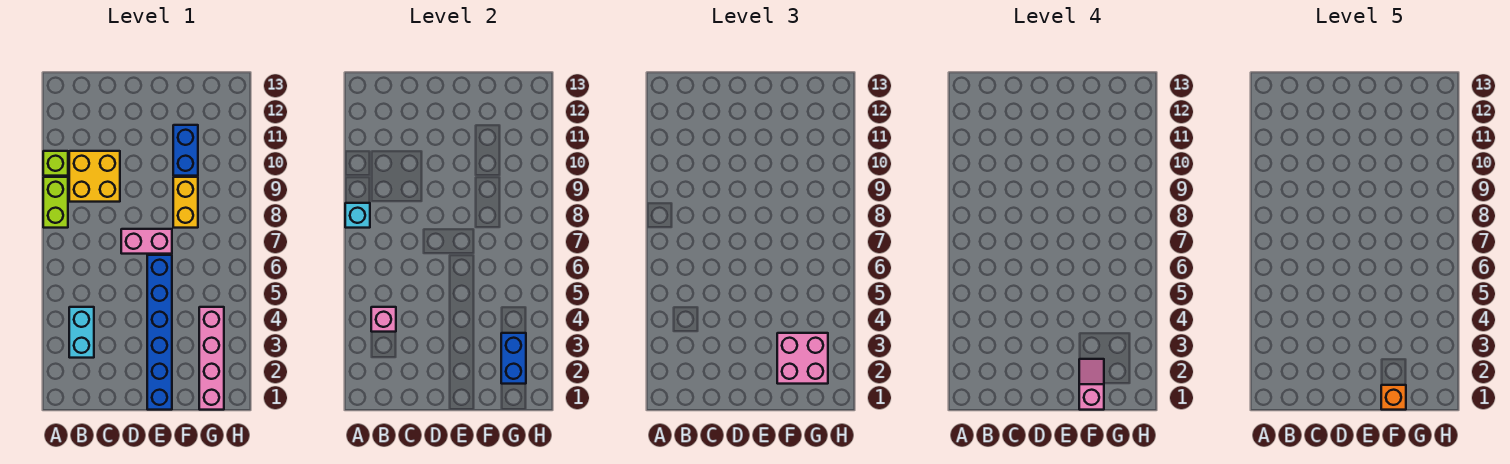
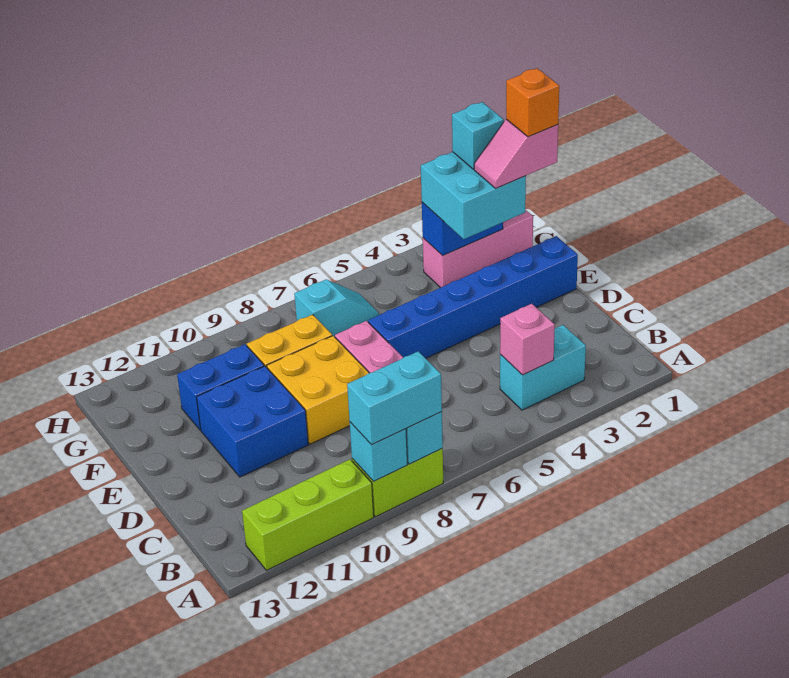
none -> cyan brick A8:A9 level 3
none -> cyan brick A9 level 2
lime brick A10 level 1 -> lime brick A10:A12 level 1
yellow brick B9:C10 level 1 -> yellow brick D8:E9 level 1
none -> blue brick D10:E11 level 1
pink brick F2:G3 level 3 -> cyan brick F2:G3 level 3
pink brick G1:G4 level 1 -> pink brick G1:G3 level 1
none -> cyan brick G2 level 4
none -> cyan slope G6:G7 level 1 top 7

